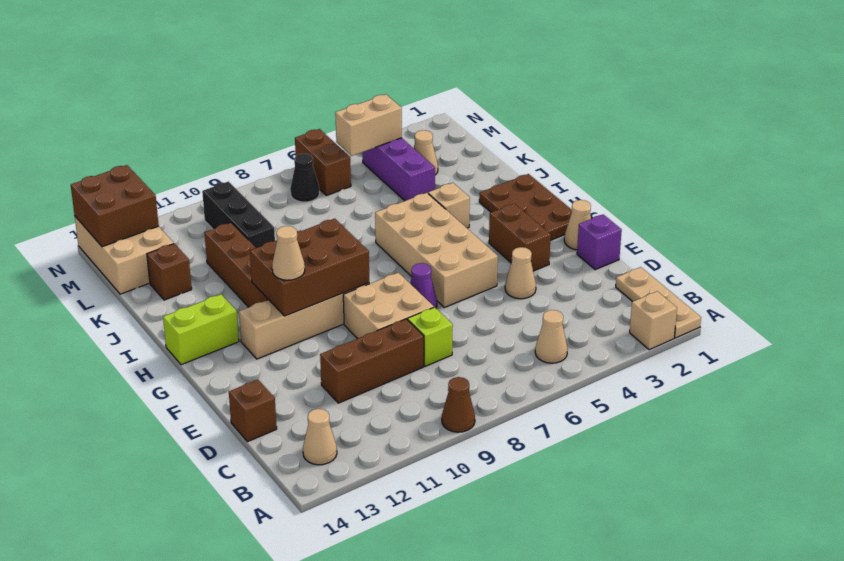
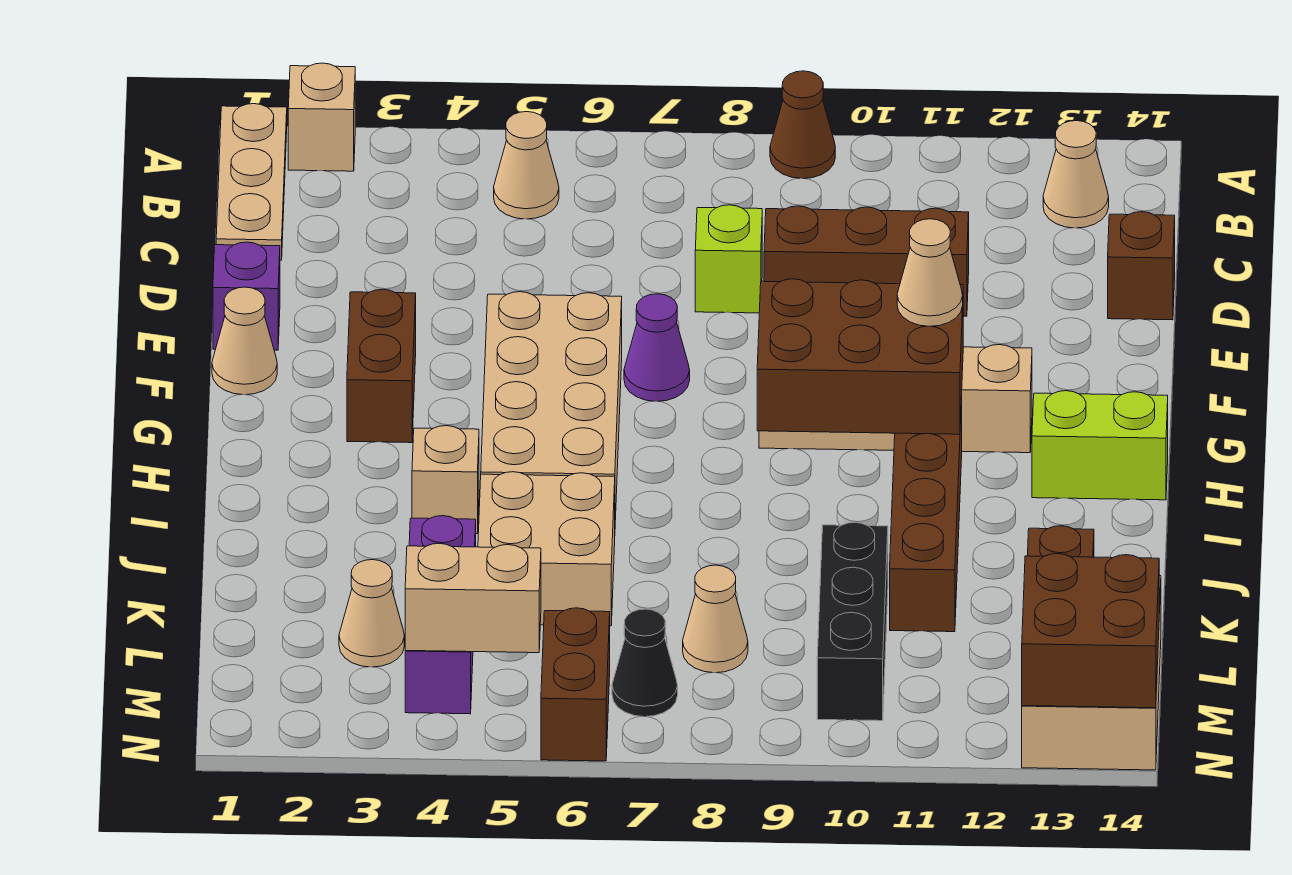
tan cone E4 level 1 -> tan cone L8 level 1
tan brick E8:F9 level 1 -> tan brick J5:K6 level 1
brown plate G1:I2 level 1 -> none

